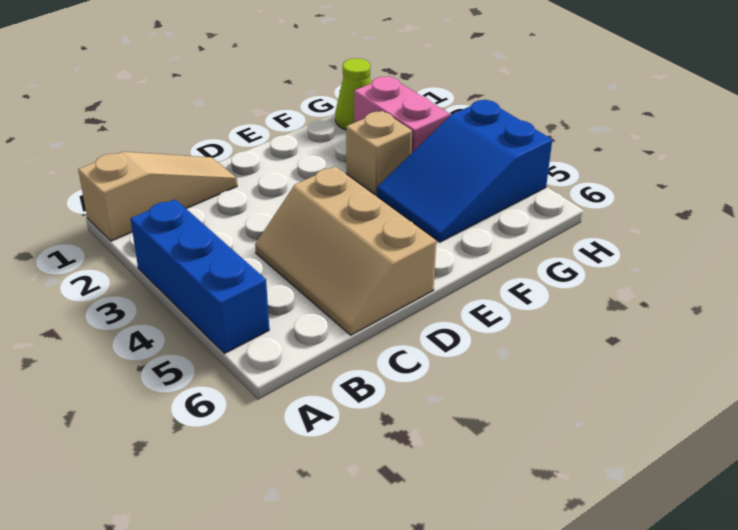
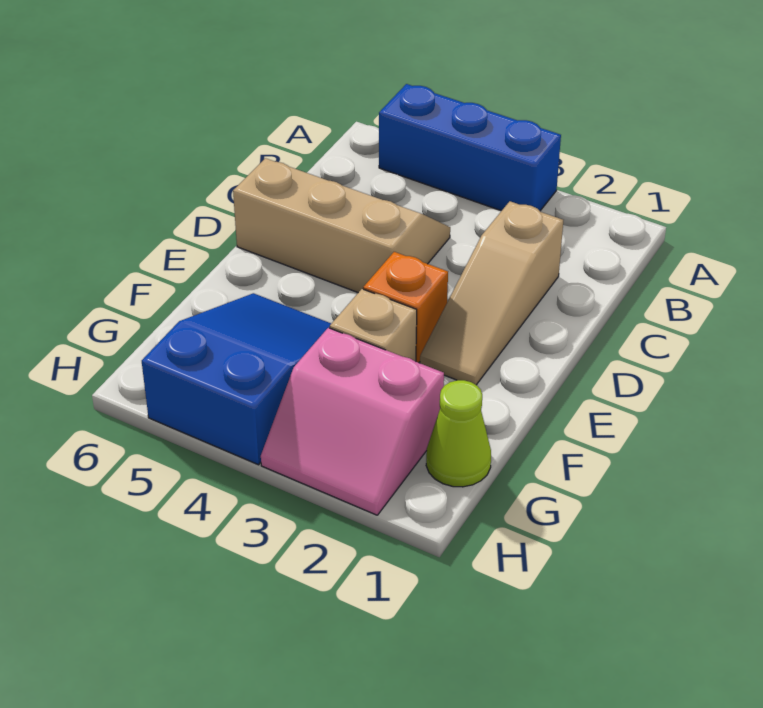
tan slope A1:C1 level 1 top A -> tan slope C2:E2 level 1 top C
none -> orange brick E3 level 1

